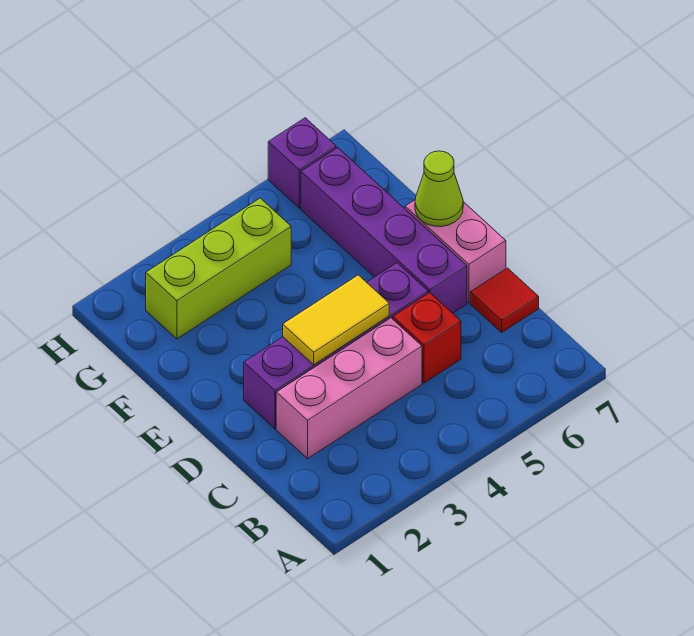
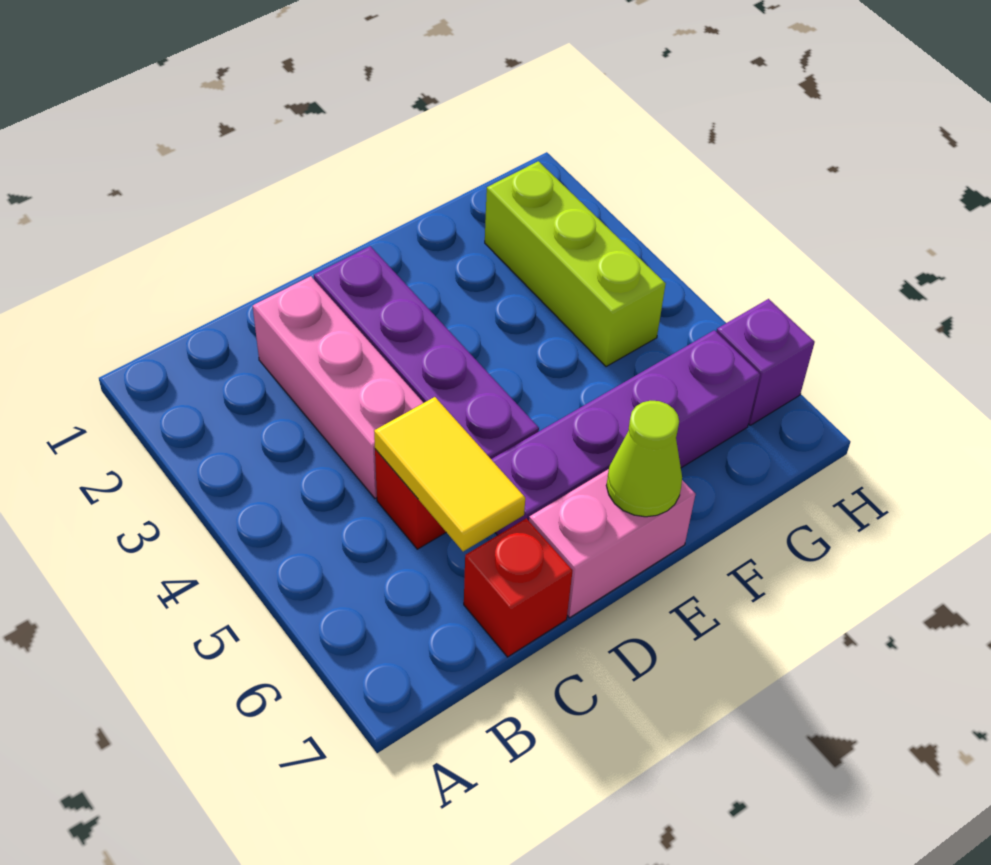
red tile C7 level 1 -> red brick C7 level 1
yellow tile D3:D4 level 2 -> yellow tile C5:C6 level 2

